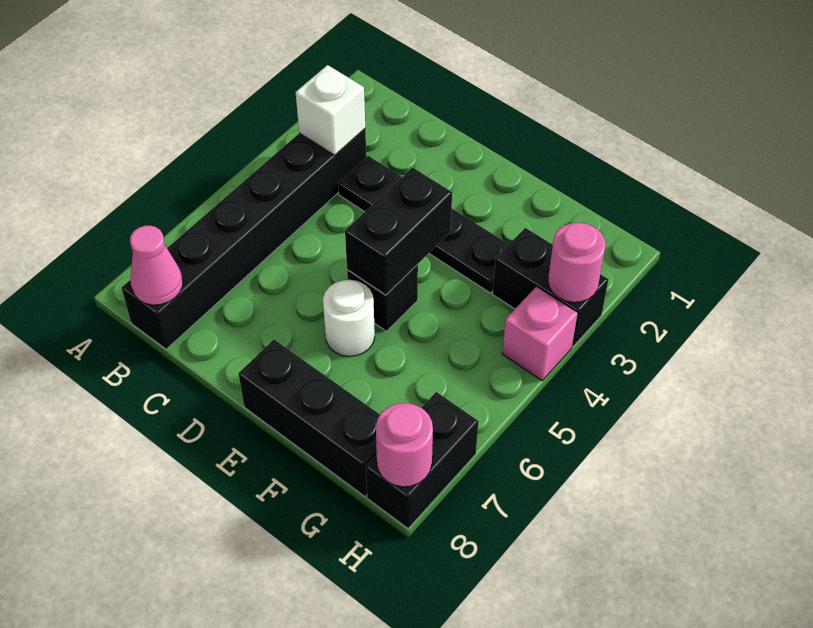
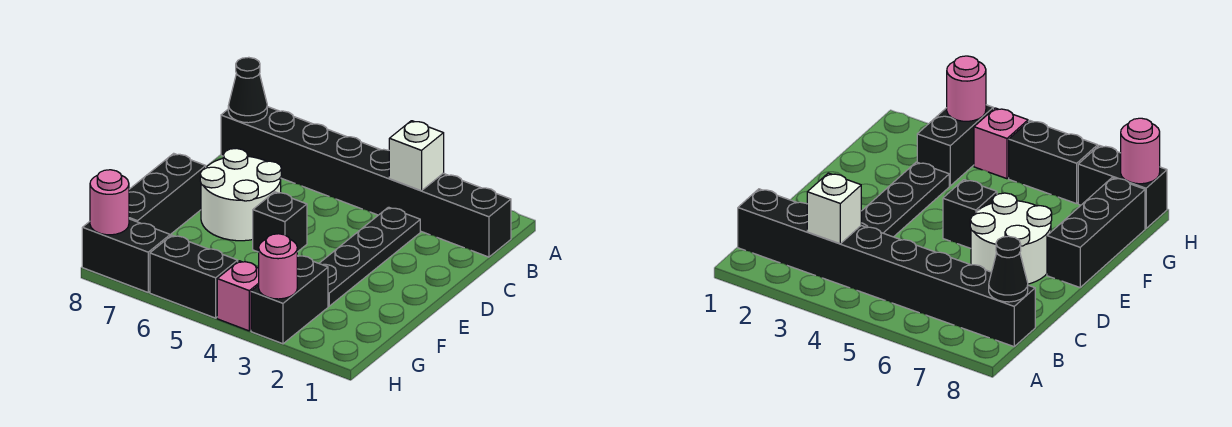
black brick B3:B8 level 1 -> black brick B1:B8 level 1
pink cone B8 level 2 -> black cone B8 level 2
black brick E4:E5 level 2 -> black brick H5:H6 level 1
white round brick E6 level 1 -> white round brick D6:E7 level 1

